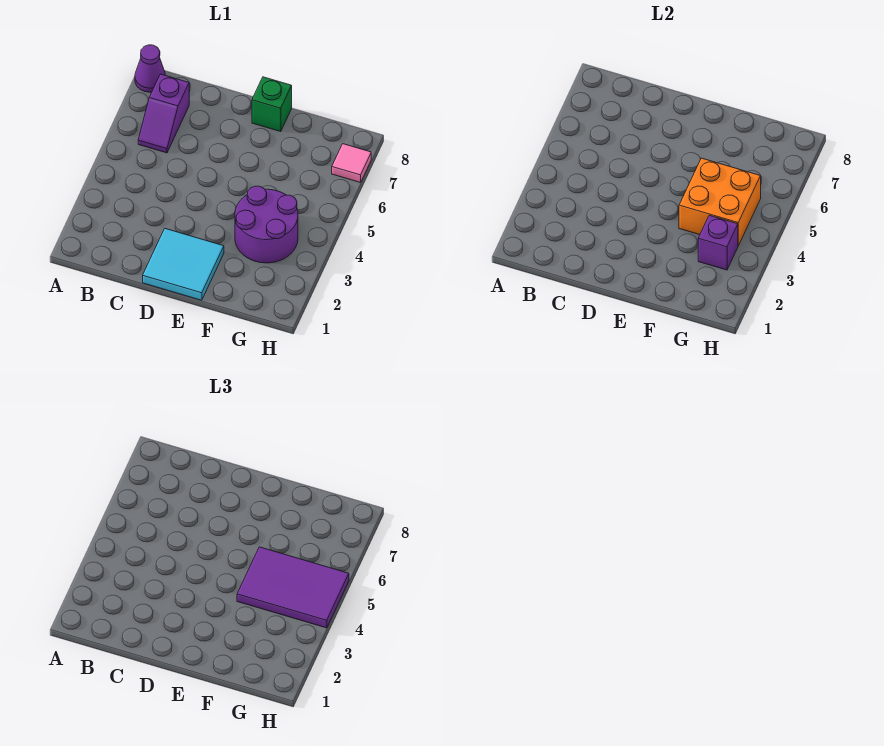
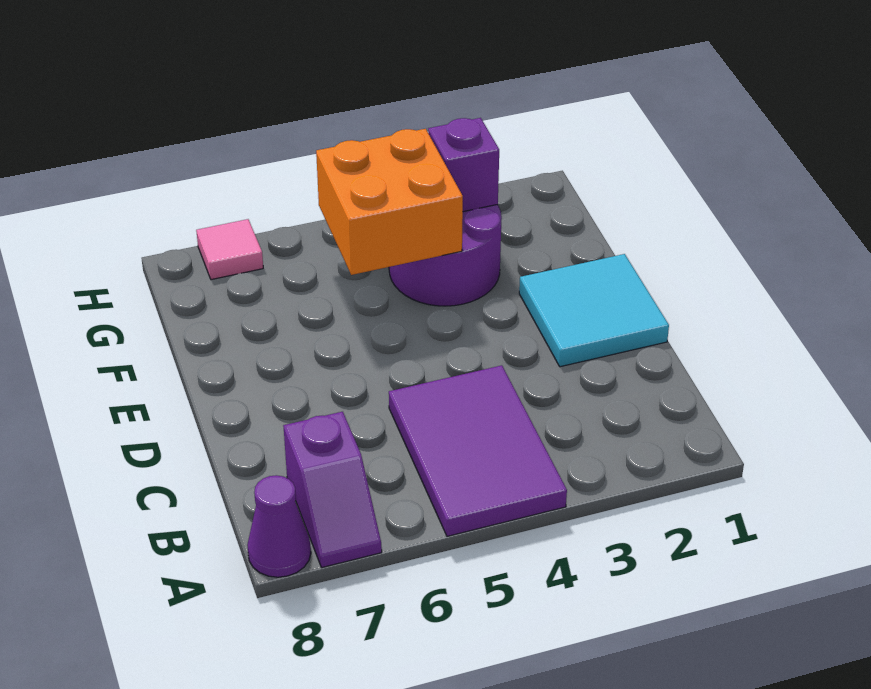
purple slope B6:B7 level 1 top 7 -> purple slope A7:B7 level 1 top B
green brick E8 level 1 -> none
purple tile F4:H5 level 3 -> purple tile A4:C5 level 1

